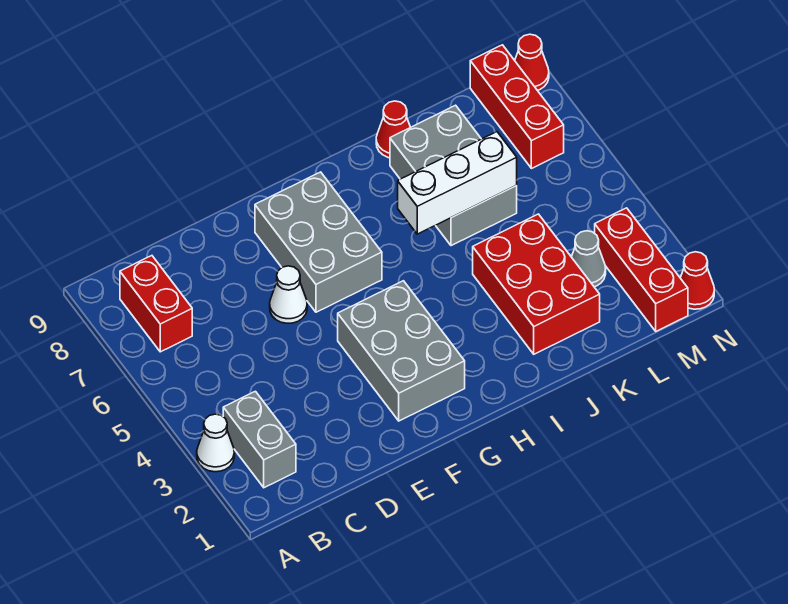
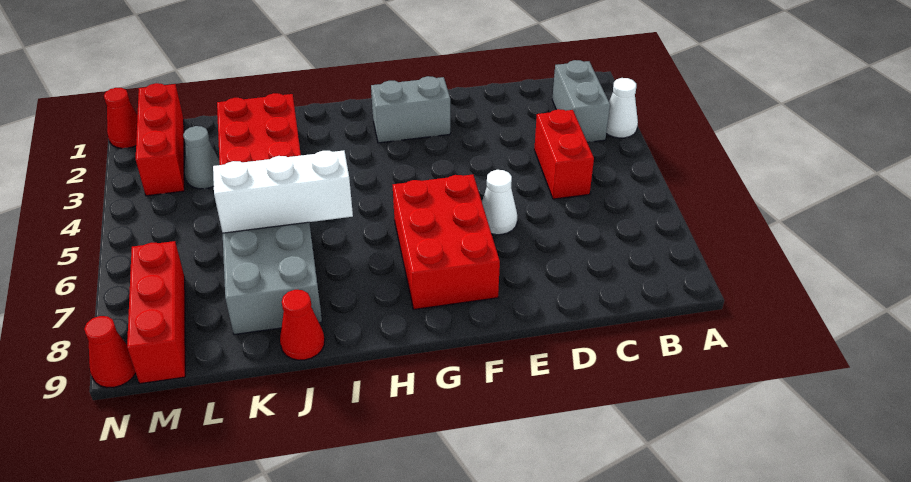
red brick B7:B8 level 1 -> red brick C4:C5 level 1
grey brick F2:G4 level 1 -> grey brick F2:G2 level 1
grey brick F6:G8 level 1 -> red brick F6:G8 level 1

